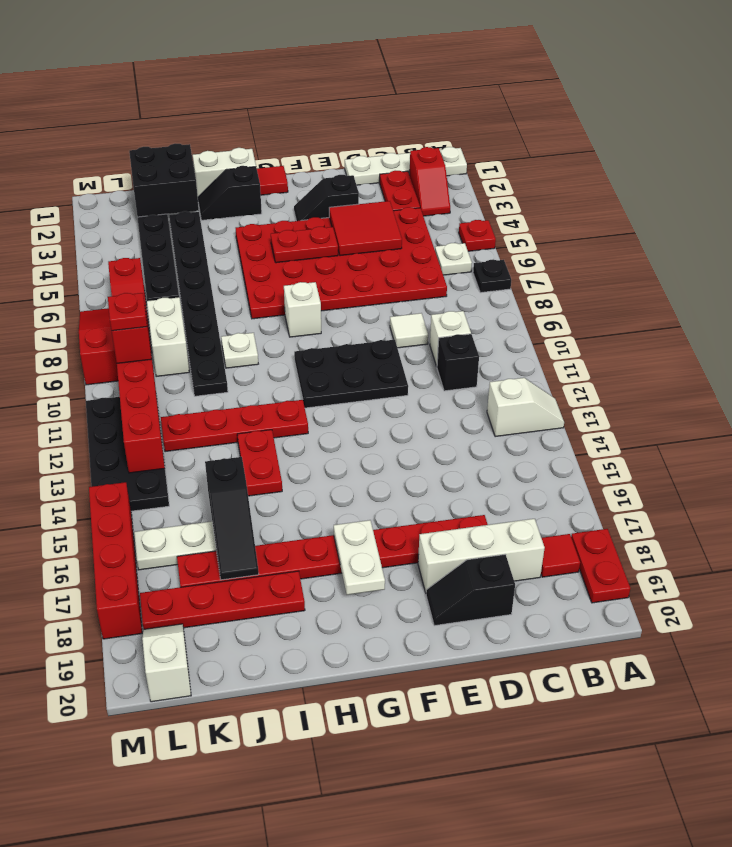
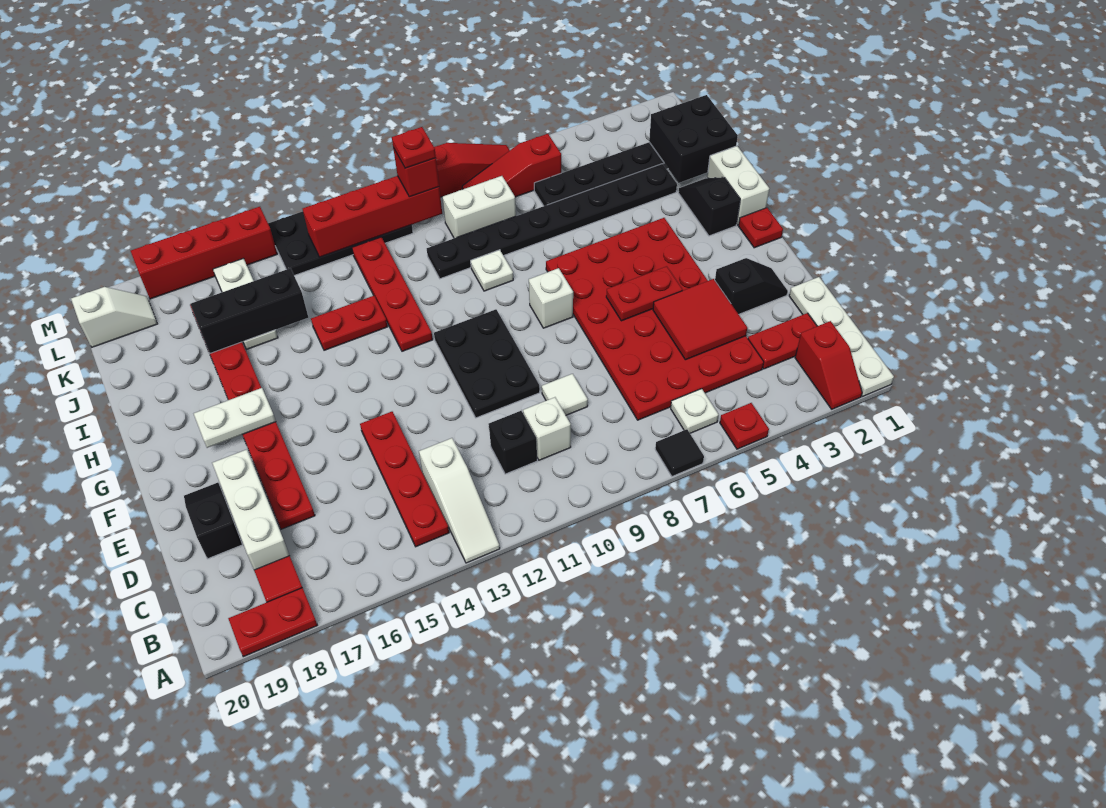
black plate A7 level 1 -> black tile A7 level 1
white slope A13:B13 level 1 top B -> white slope A13:C13 level 1 top C
red slope B2:B3 level 1 top 2 -> red slope A2:B2 level 1 top B
black slope E3:F3 level 1 top E -> black slope E2:E3 level 1 top 3
red plate F5:G5 level 2 -> red plate F5:F6 level 2
red tile G1 level 1 -> red plate G1 level 1
red plate I18:L18 level 1 -> red plate B14:E14 level 1
black slope J15:J17 level 2 top 15 -> black brick J15:J17 level 2

